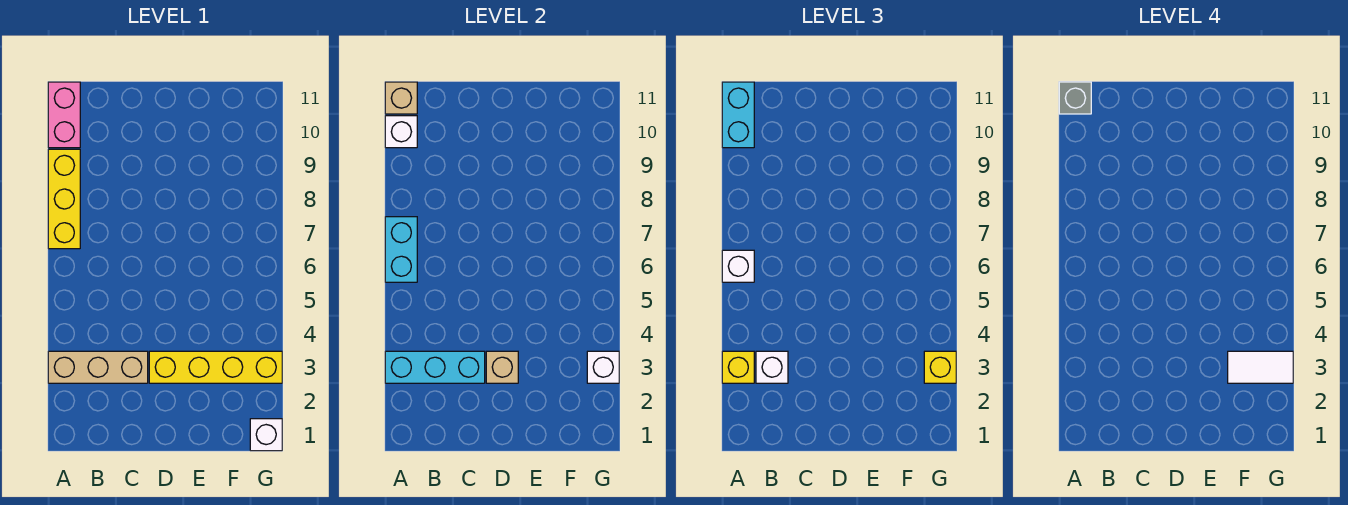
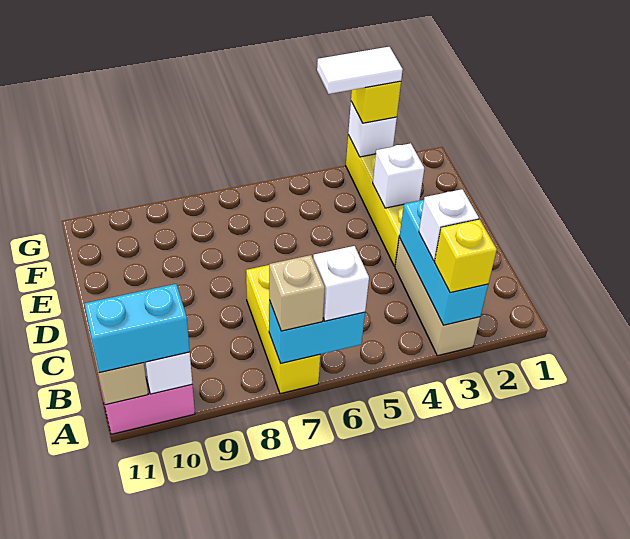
yellow brick A7:A9 level 1 -> yellow brick A7:C7 level 1
grey brick A11 level 4 -> none
tan brick D3 level 2 -> tan brick A7 level 3
white tile F3:G3 level 4 -> white tile G3:G4 level 4
white brick G1 level 1 -> white brick E3 level 2

